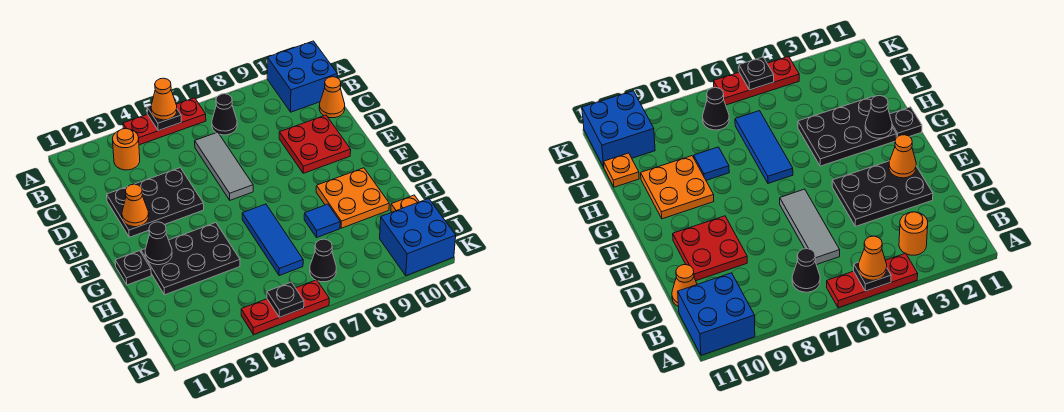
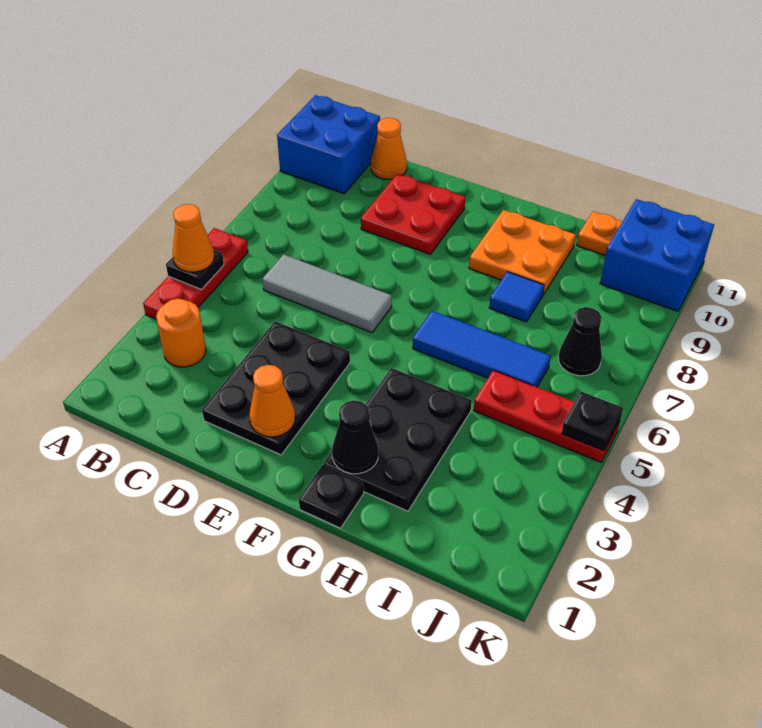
black cone B7 level 1 -> none
red plate K4:K6 level 1 -> red plate I5:K5 level 1

